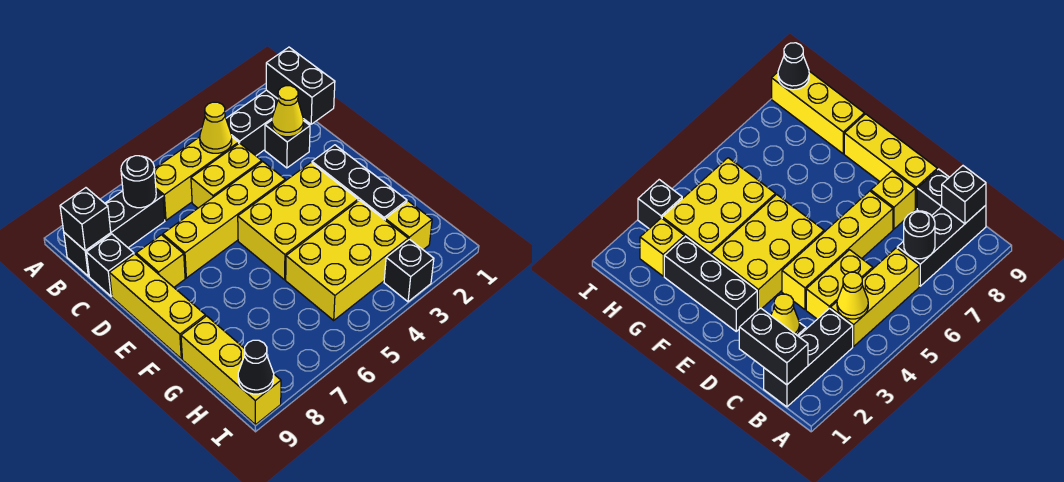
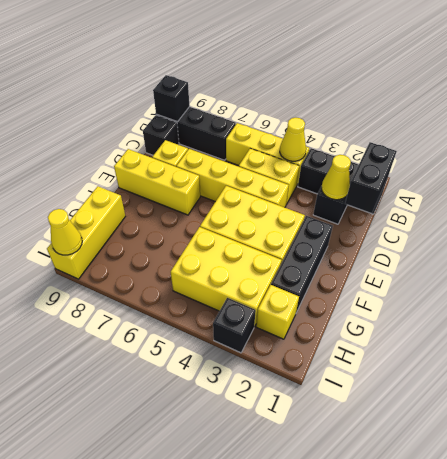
black round brick B7 level 2 -> none
yellow brick D9:F9 level 1 -> yellow brick E7:E9 level 1
black cone I9 level 2 -> yellow cone I9 level 2

